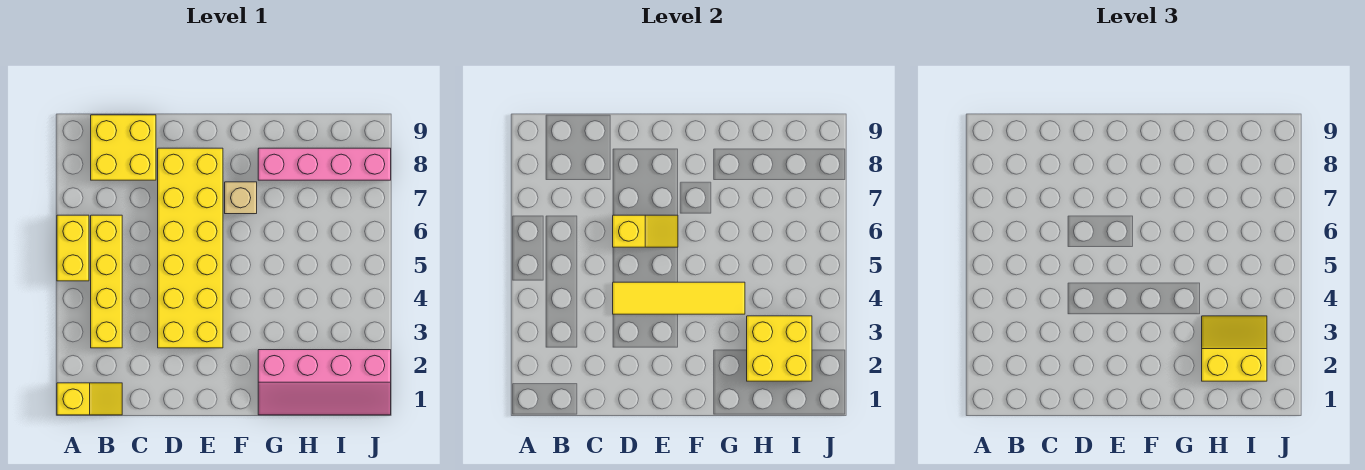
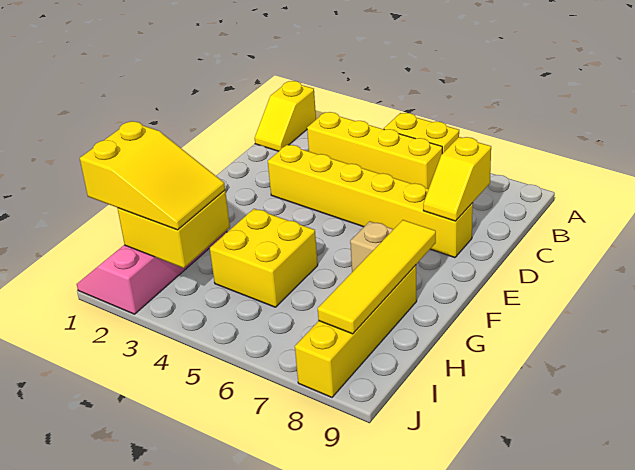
yellow brick B8:C9 level 1 -> yellow brick G4:H5 level 1
yellow brick D3:E8 level 1 -> yellow brick D3:D8 level 1
yellow tile D4:G4 level 2 -> yellow tile F8:I8 level 2
yellow slope D6:E6 level 2 top D -> yellow slope C8:D8 level 2 top C
pink brick G8:J8 level 1 -> yellow brick G8:J8 level 1
yellow slope H2:I3 level 3 top 2 -> yellow slope H1:I3 level 3 top 1

